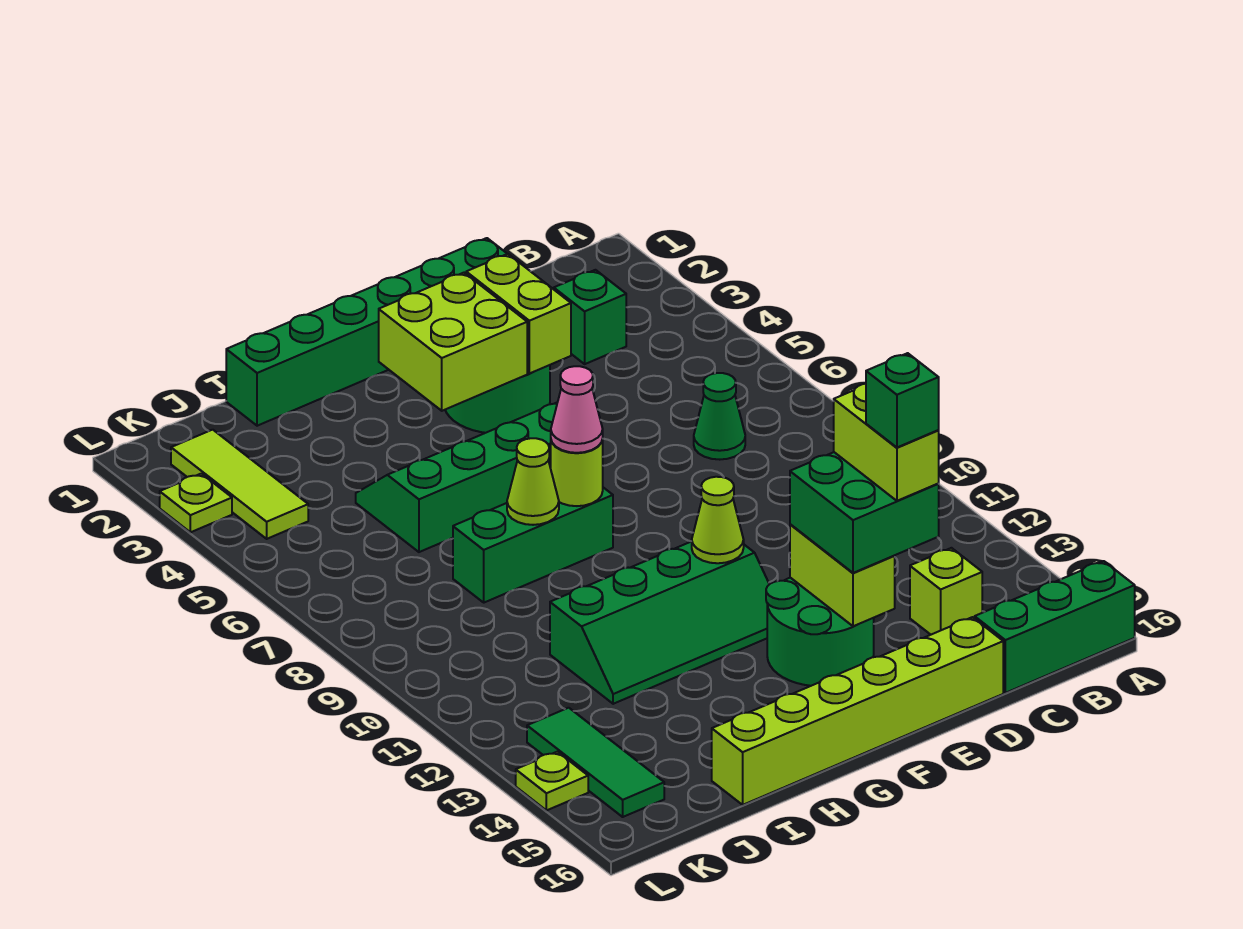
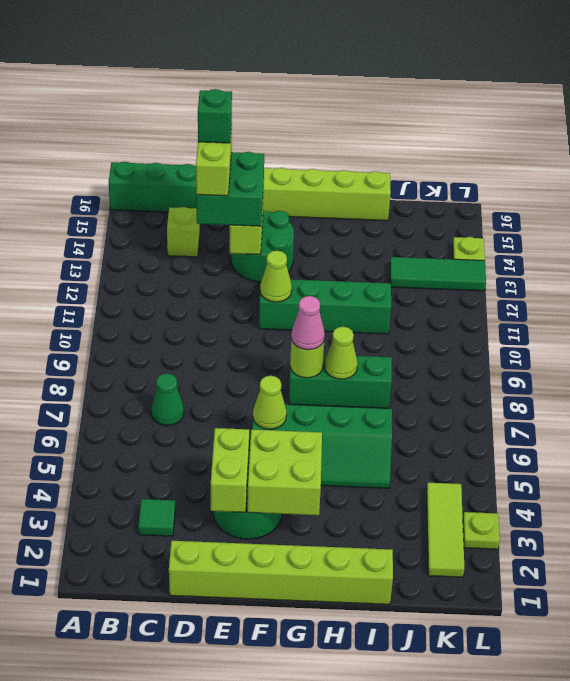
green brick C3 level 1 -> green tile C3 level 1
green brick D1:I1 level 1 -> lime brick D1:I1 level 1
none -> lime cone F6 level 2
green tile K13:K15 level 1 -> green tile J13:L13 level 1

